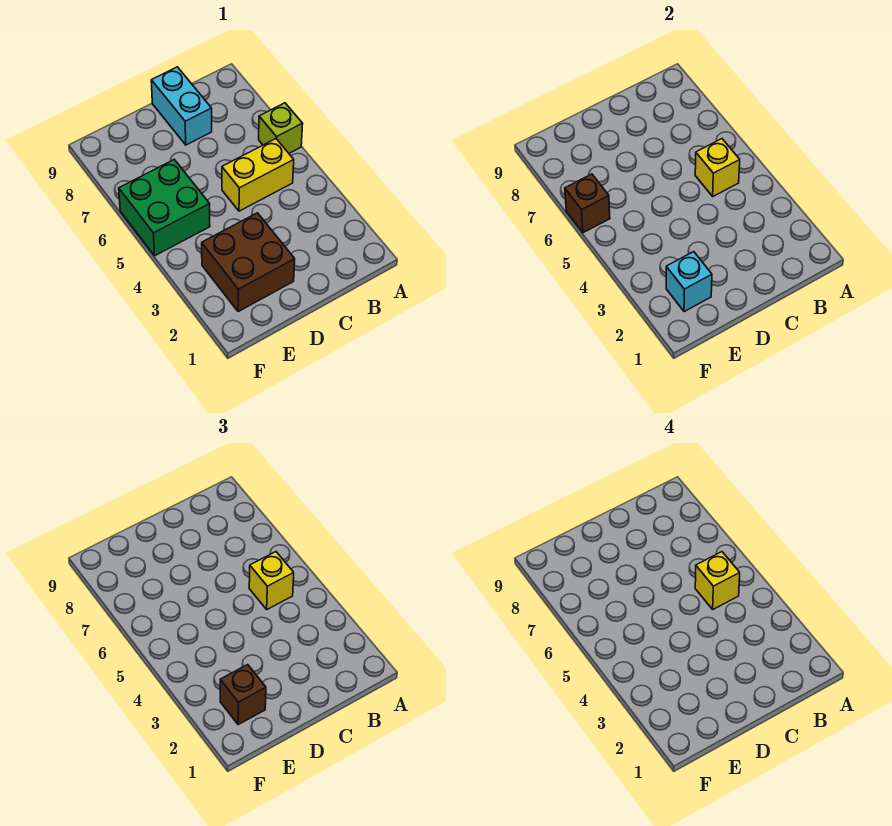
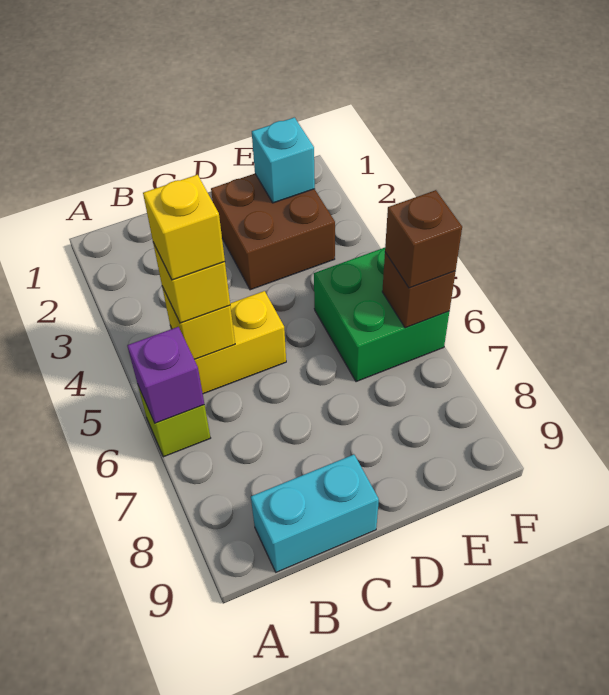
none -> purple brick A6 level 2
cyan brick C8:C9 level 1 -> cyan brick B9:C9 level 1
brown brick E2 level 3 -> brown brick F6 level 3

